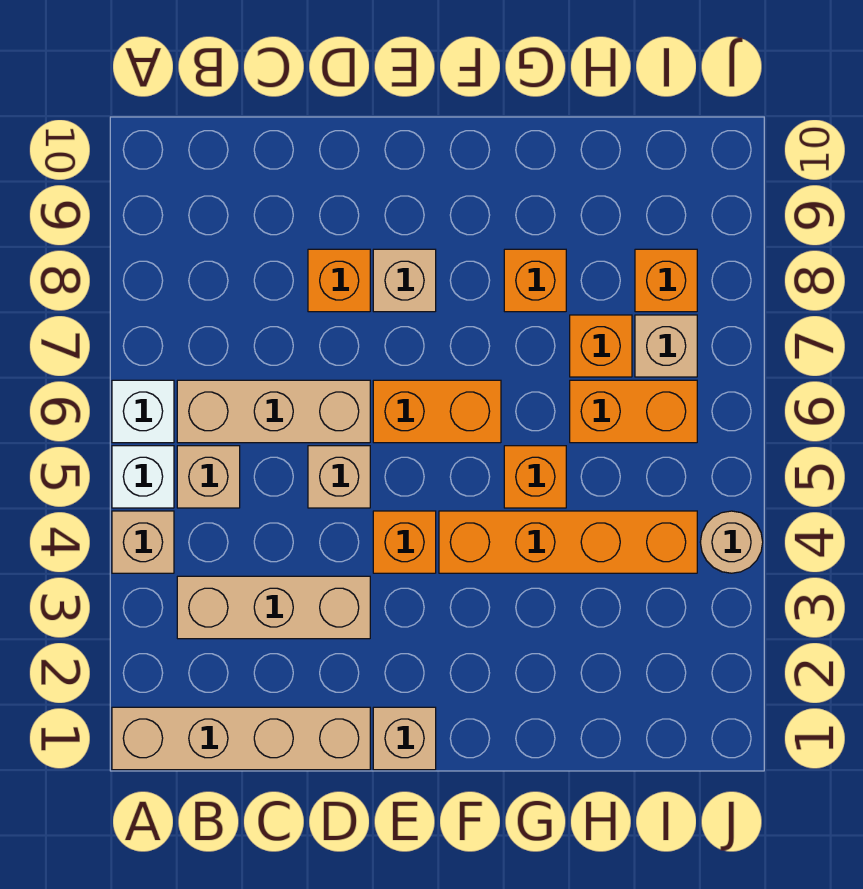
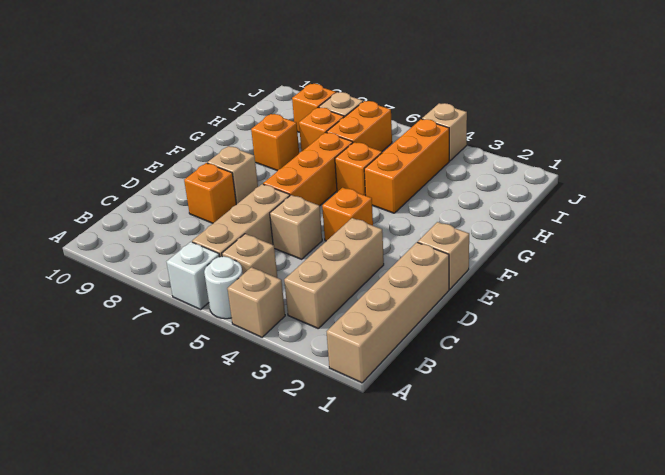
white brick A5 level 1 -> white round brick A5 level 1
orange brick E6:F6 level 1 -> orange brick E6:G6 level 1
orange brick F4:I4 level 1 -> orange brick G4:I4 level 1
tan round brick J4 level 1 -> tan brick J4 level 1

